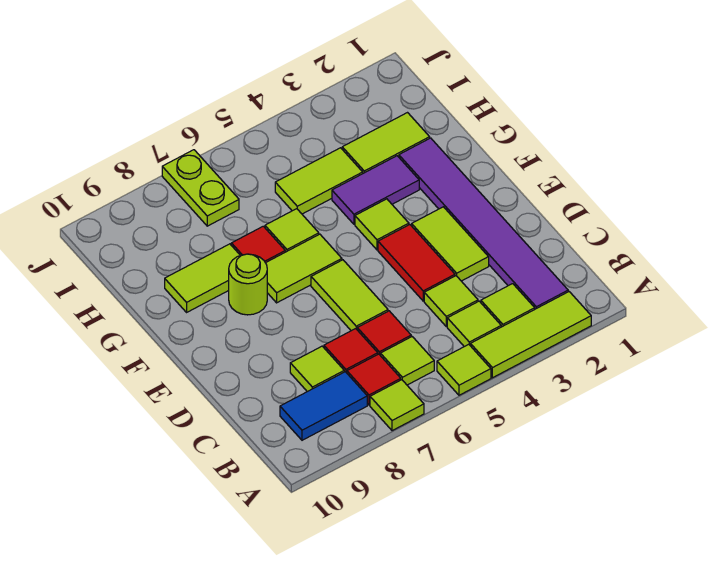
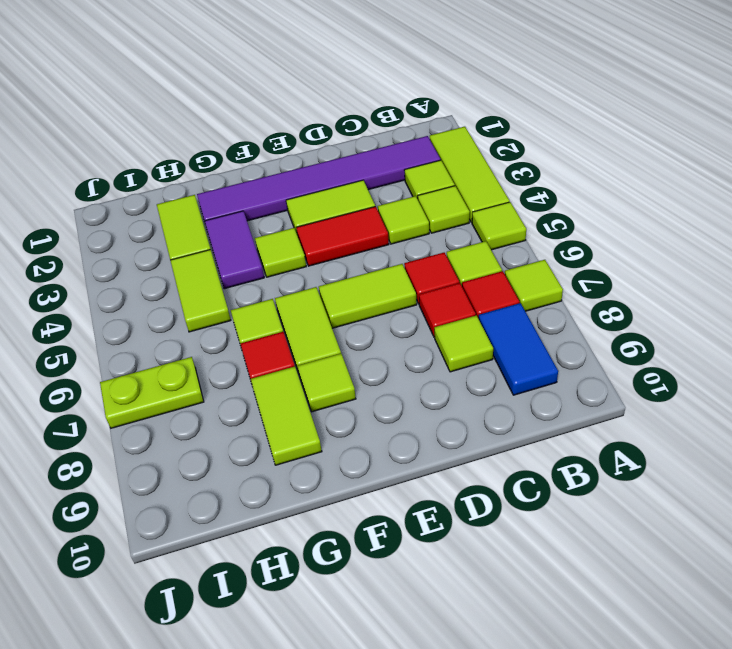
lime round brick F8 level 1 -> lime tile F8 level 1

